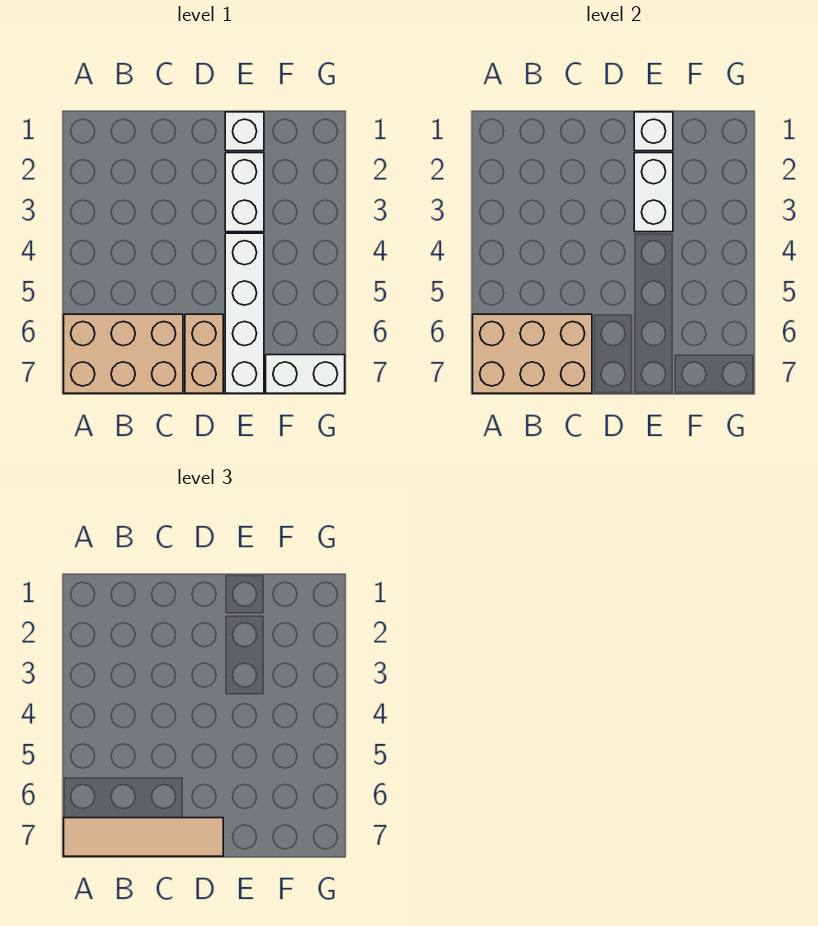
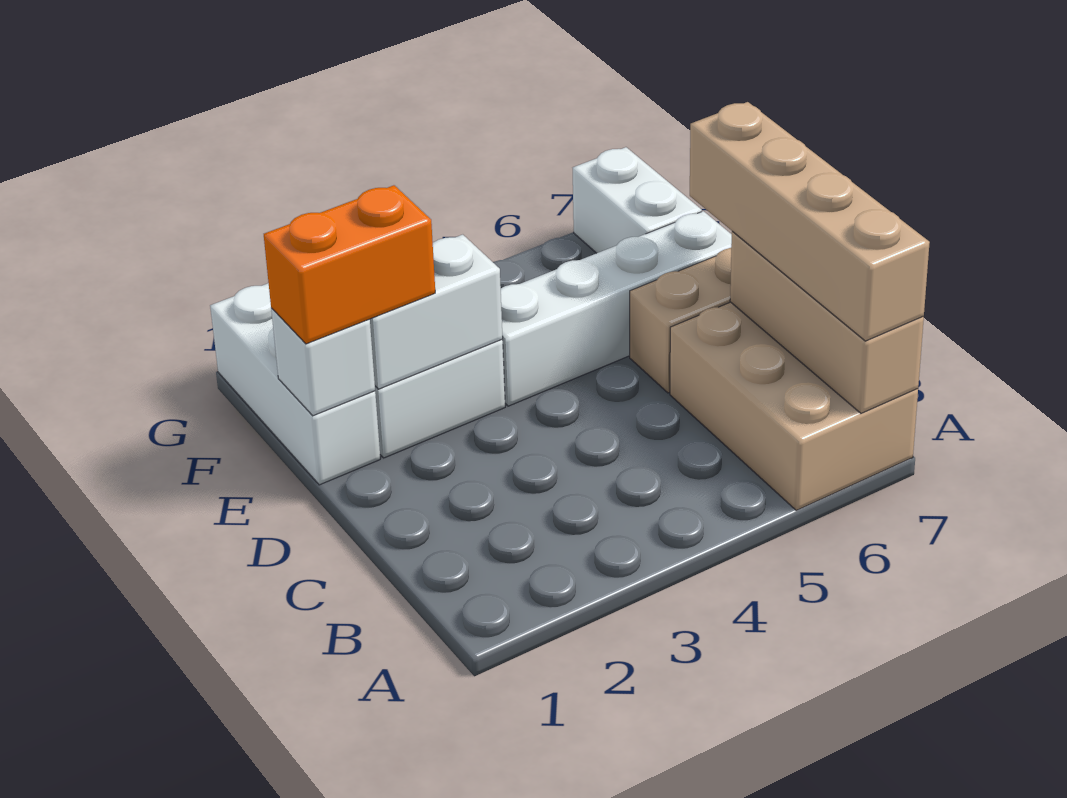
tan brick A6:C7 level 2 -> tan brick A7:C7 level 2
tan tile A7:D7 level 3 -> tan brick A7:D7 level 3
white brick E1 level 1 -> white brick E1:G1 level 1
none -> orange brick E1:E2 level 3

